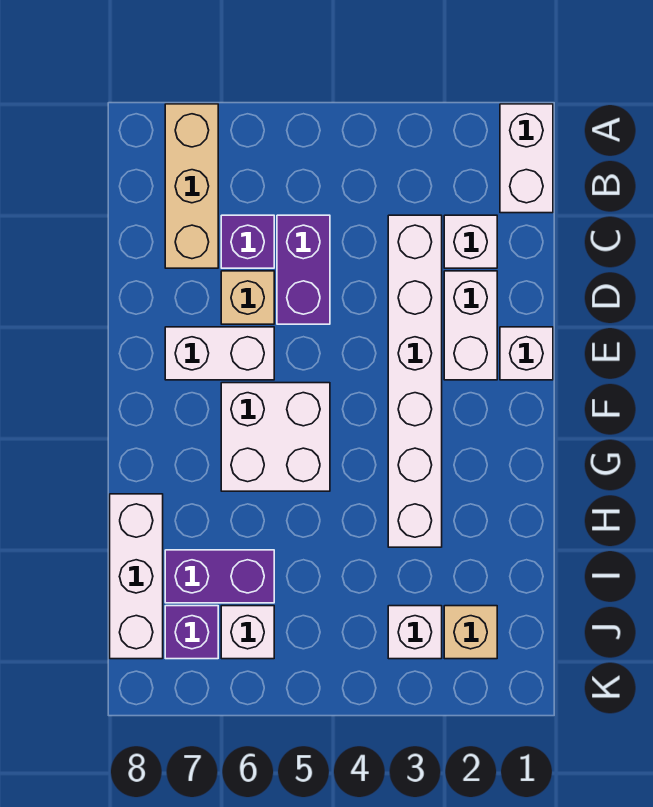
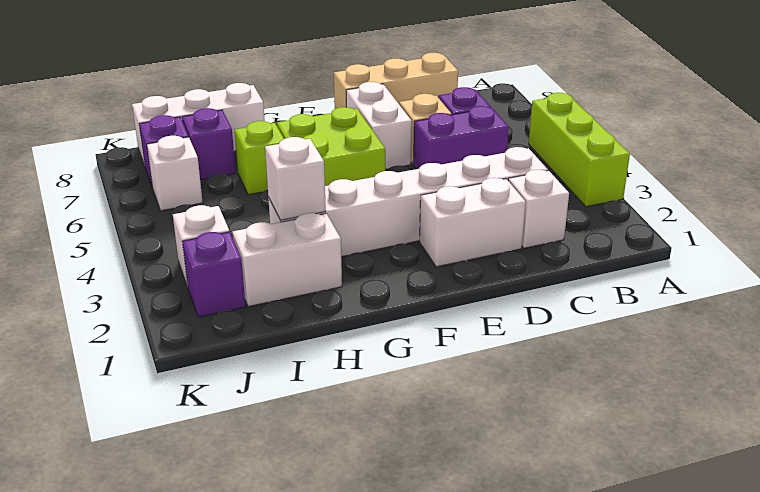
white brick A1:B1 level 1 -> white brick H2:I2 level 1
none -> lime brick A3:A5 level 1
tan brick A7:C7 level 1 -> tan brick C8:E8 level 1
white brick E1 level 1 -> white brick H3 level 2
white brick F5:G6 level 1 -> lime brick F5:G6 level 1
none -> lime brick H6 level 1
purple brick I6:I7 level 1 -> purple brick I7 level 1
tan brick J2 level 1 -> purple brick J2 level 1

